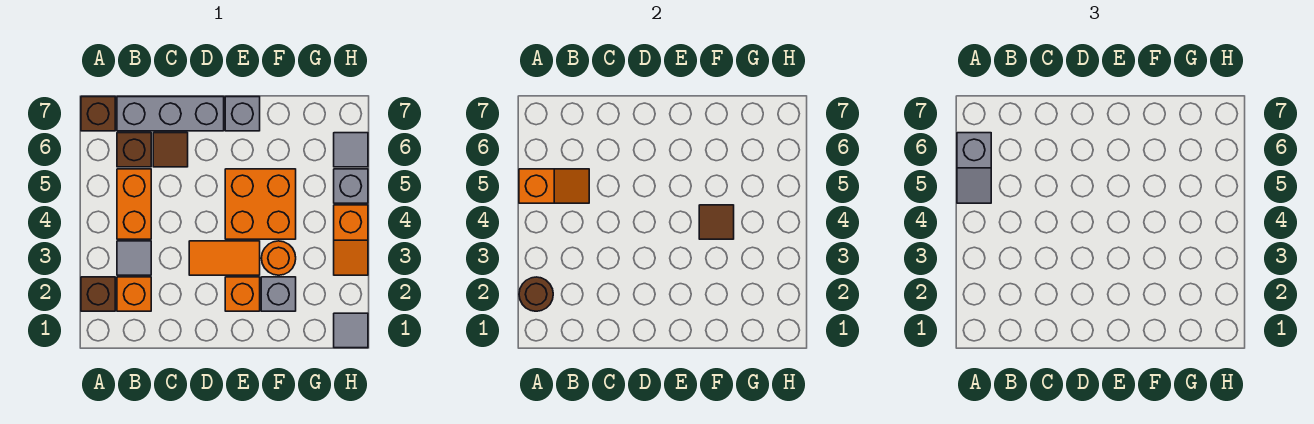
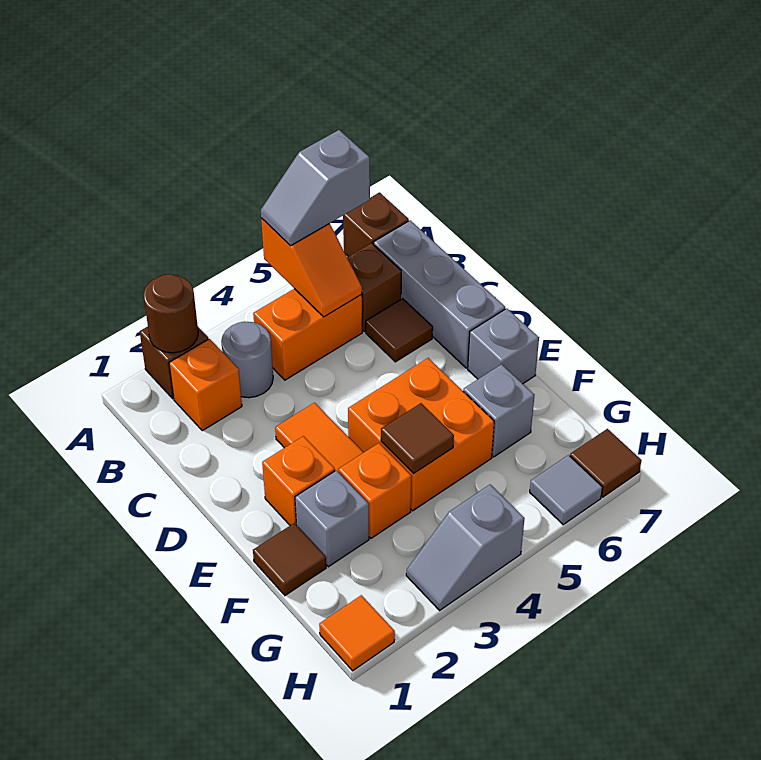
grey tile B3 level 1 -> grey round brick B3 level 1
none -> brown tile F1 level 1
orange round brick F3 level 1 -> orange brick F3 level 1
grey tile H1 level 1 -> orange tile H1 level 1
orange slope H3:H4 level 1 top 4 -> grey slope H3:H4 level 1 top 4
grey brick H5 level 1 -> grey brick F6 level 1
none -> brown tile H7 level 1

